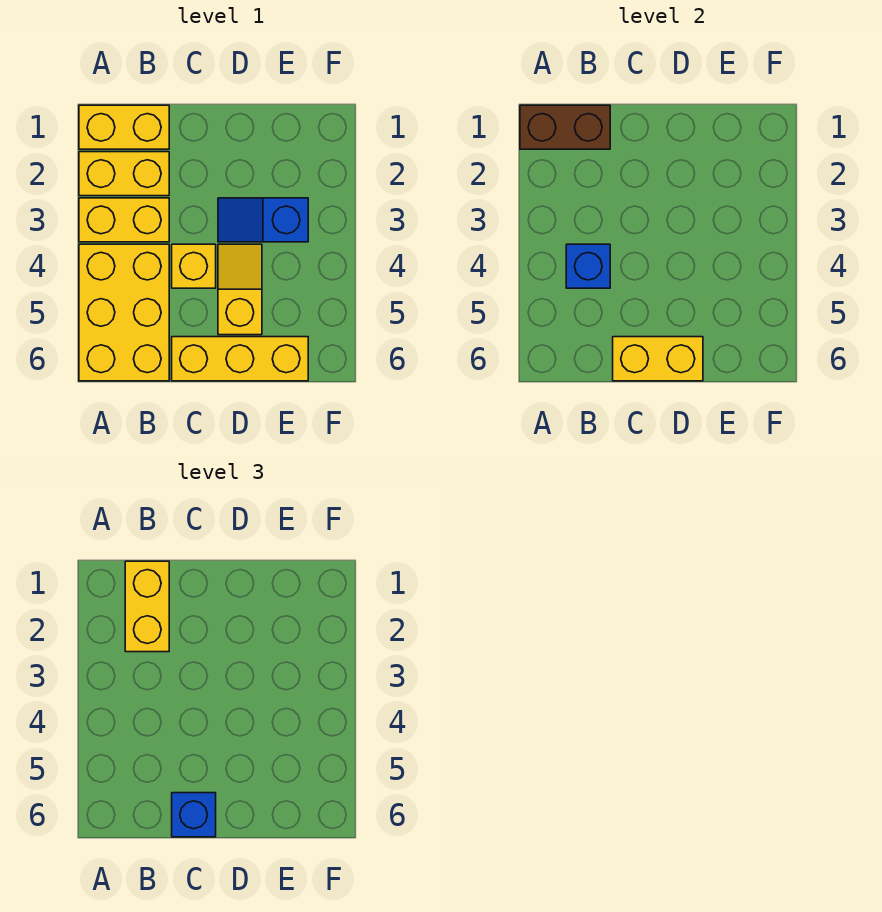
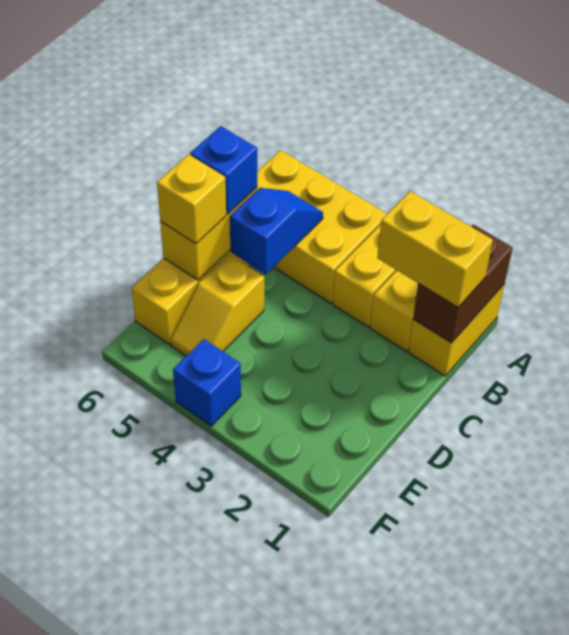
blue brick B4 level 2 -> blue brick F4 level 1
yellow brick C4 level 1 -> yellow brick D6 level 3
blue slope D3:E3 level 1 top E -> blue slope B5:C5 level 2 top C
yellow slope D4:D5 level 1 top 5 -> yellow slope D5:E5 level 1 top D

